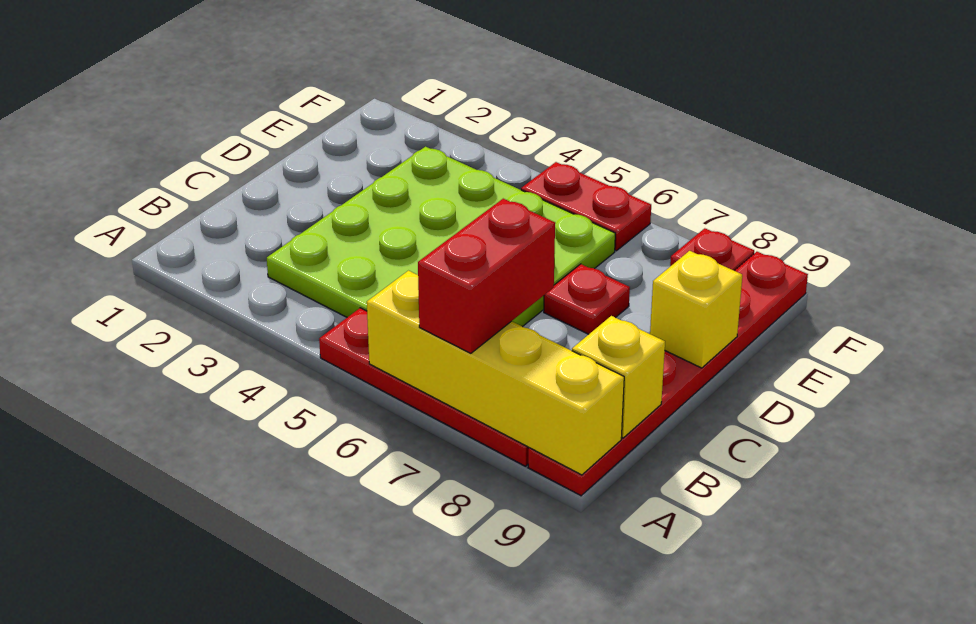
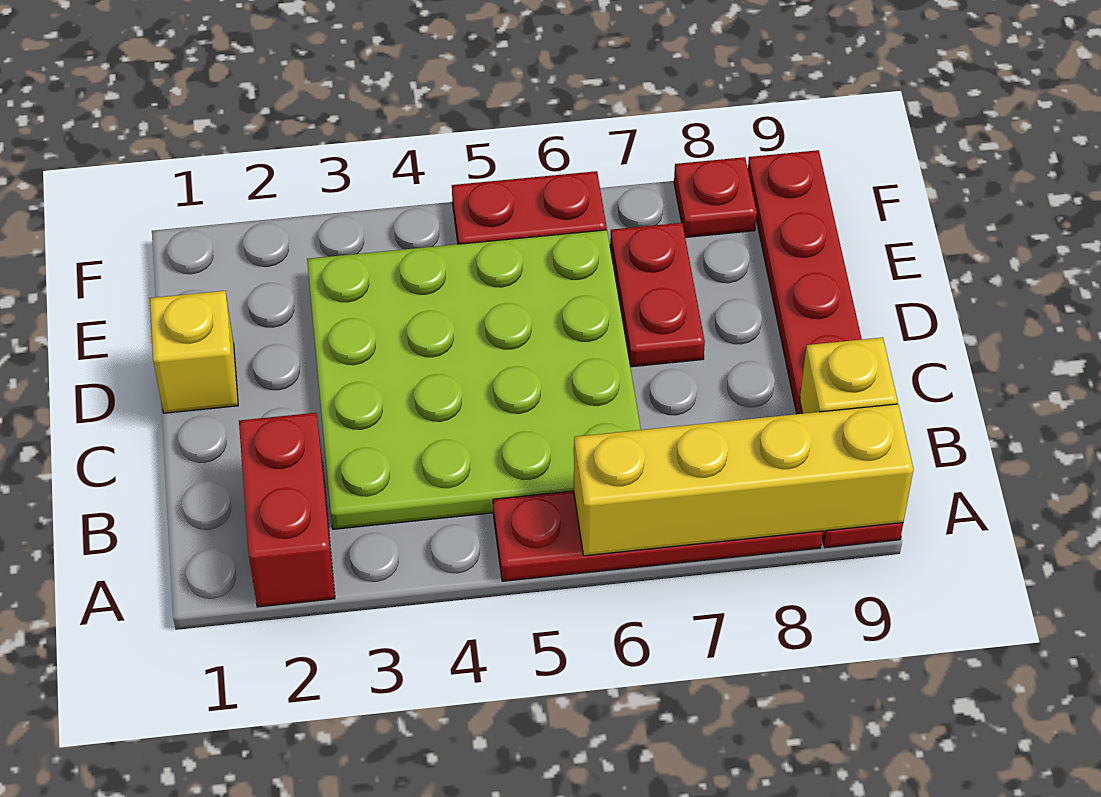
red brick A7:B7 level 3 -> red brick A2:B2 level 1
red plate D7 level 1 -> red plate D7:E7 level 1
yellow brick D9 level 2 -> yellow brick D1 level 1

